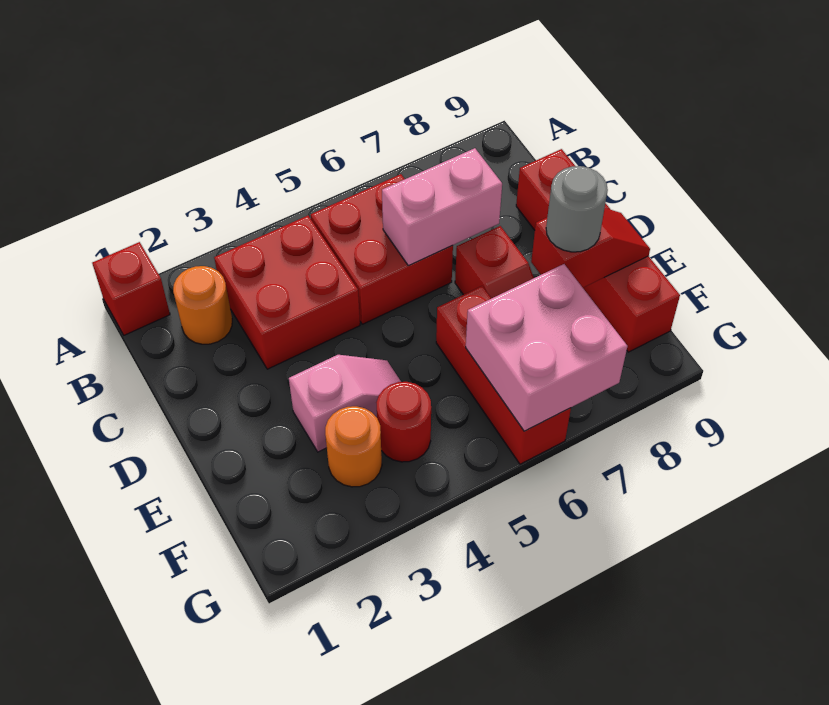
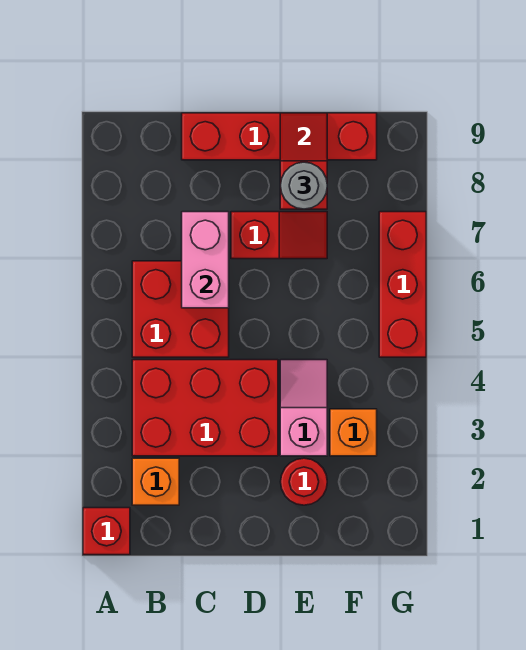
orange round brick B2 level 1 -> orange brick B2 level 1
red brick B3:C4 level 1 -> red brick B3:D4 level 1
red brick E6:G6 level 1 -> red brick G5:G7 level 1
orange round brick F3 level 1 -> orange brick F3 level 1
red round brick F4 level 1 -> red round brick E2 level 1
pink brick F6:G7 level 2 -> none

